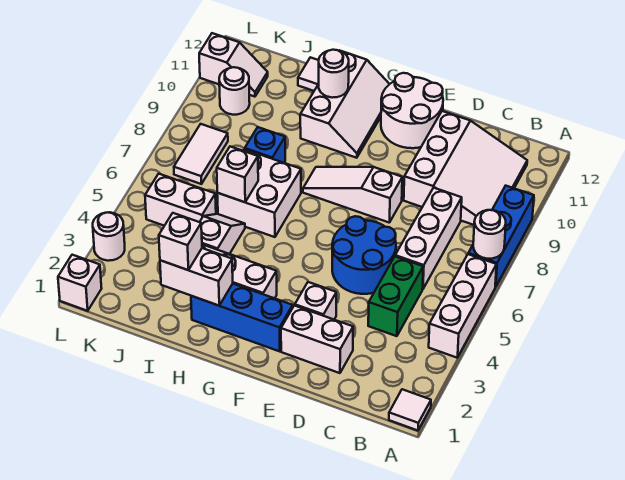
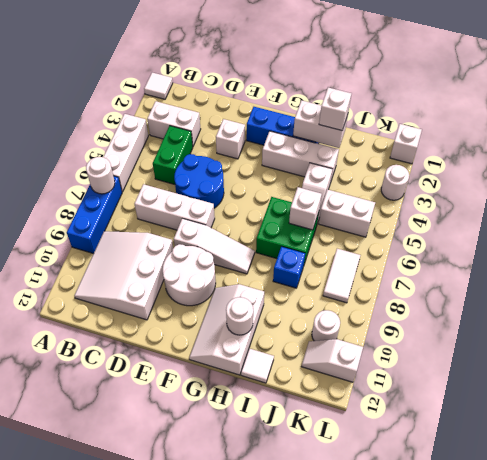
white brick C6:C8 level 1 -> white brick C7:E7 level 1
white brick D2:E2 level 1 -> white brick B3:C3 level 1
white round brick E11:F12 level 1 -> white round brick E9:F10 level 1
white brick H6:I7 level 1 -> green brick H6:I7 level 1

